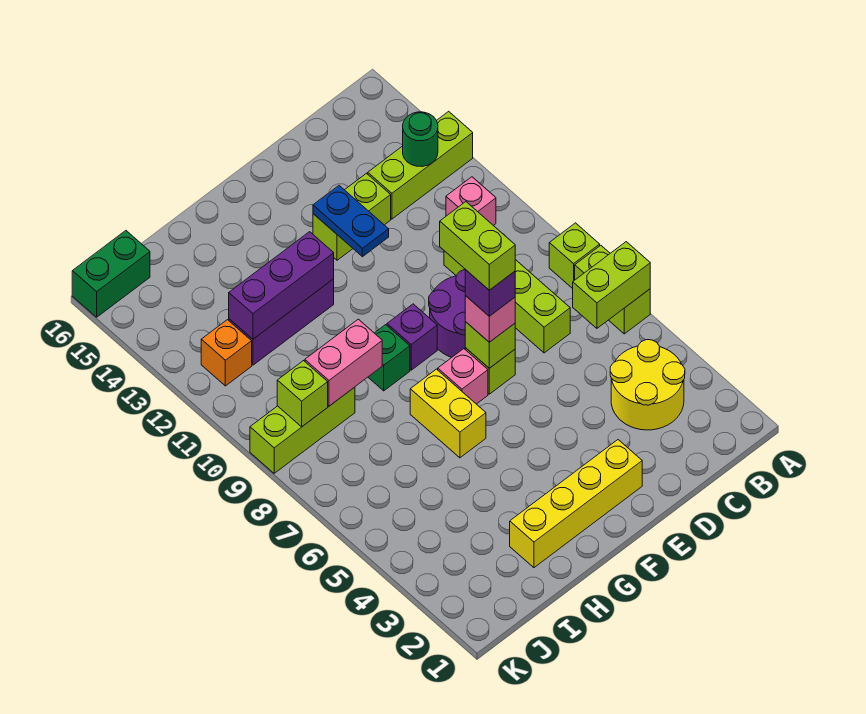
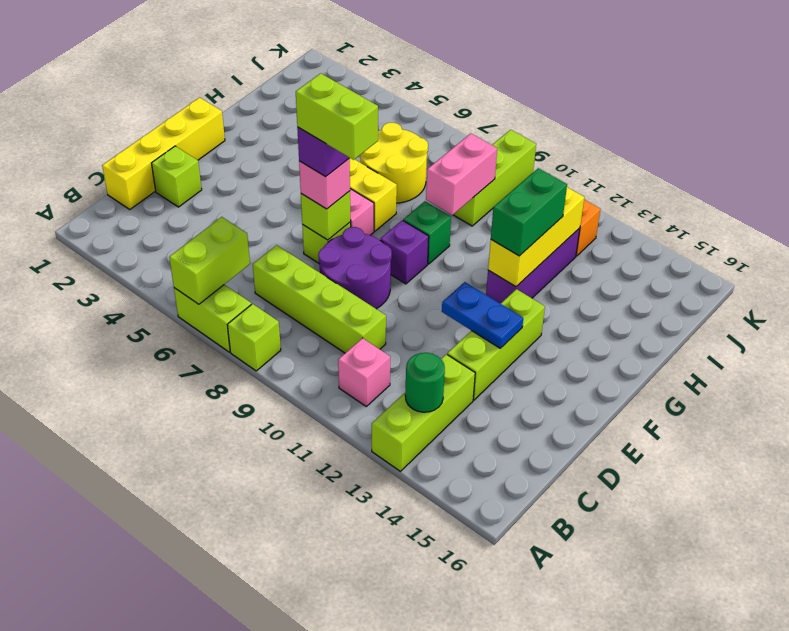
yellow round brick B3:C4 level 1 -> yellow round brick H6:I7 level 1
lime brick D13:E13 level 1 -> lime brick D13:F13 level 1
yellow brick E2:H2 level 1 -> yellow brick C1:F1 level 1
purple brick G12:I12 level 2 -> yellow brick G12:I12 level 2
lime brick J9 level 2 -> lime brick D2 level 1
green brick J16:K16 level 1 -> green brick G12:H12 level 3

